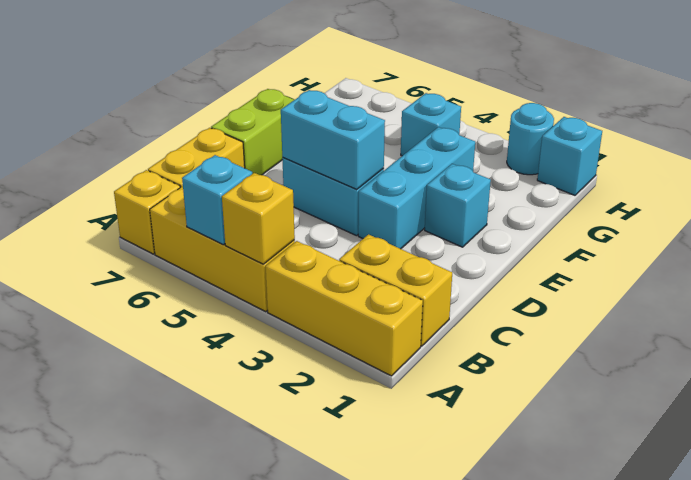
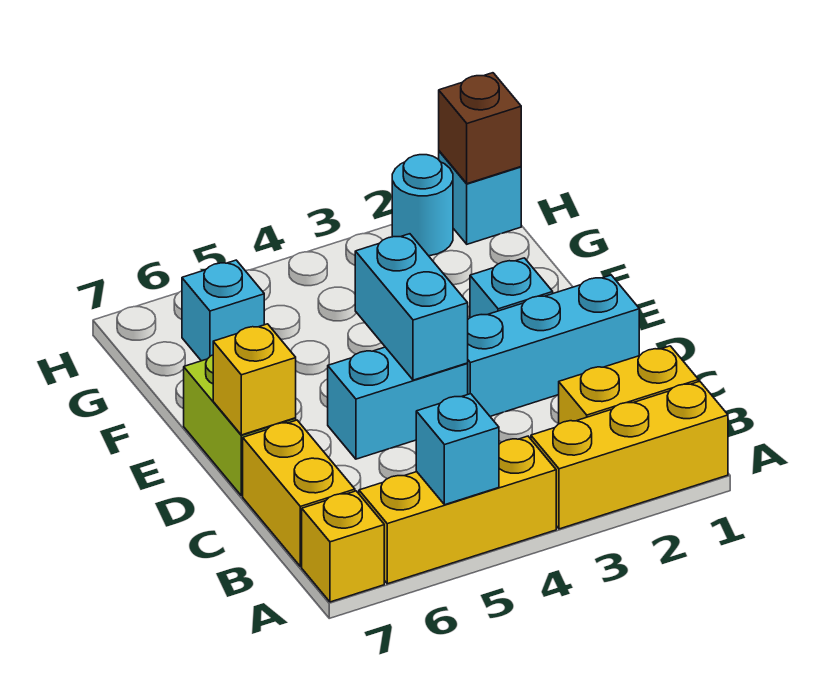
yellow brick A4 level 2 -> yellow brick D7 level 2
cyan brick D3:F3 level 1 -> cyan brick D1:D3 level 1
cyan brick D4:D5 level 2 -> cyan brick D4:E4 level 2
cyan brick G4 level 1 -> cyan brick G6 level 1
none -> brown brick H1 level 2

